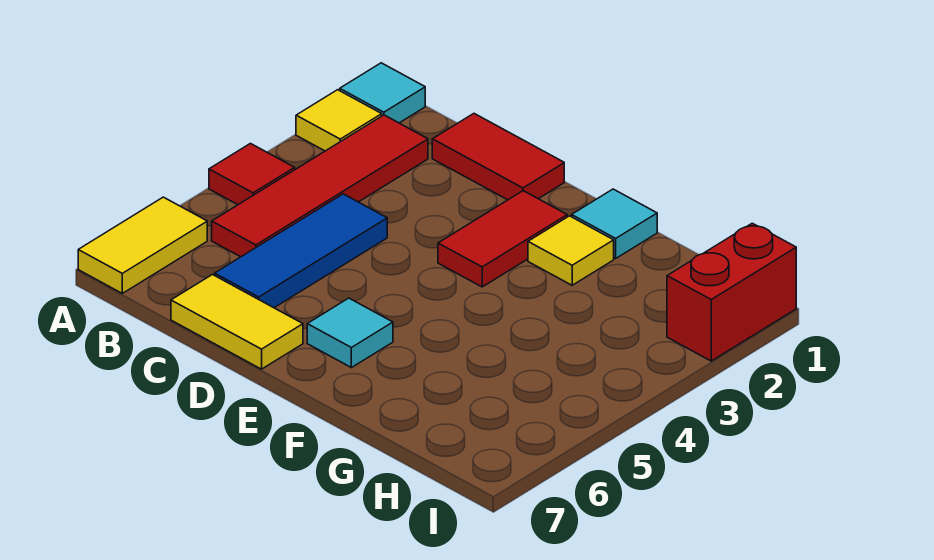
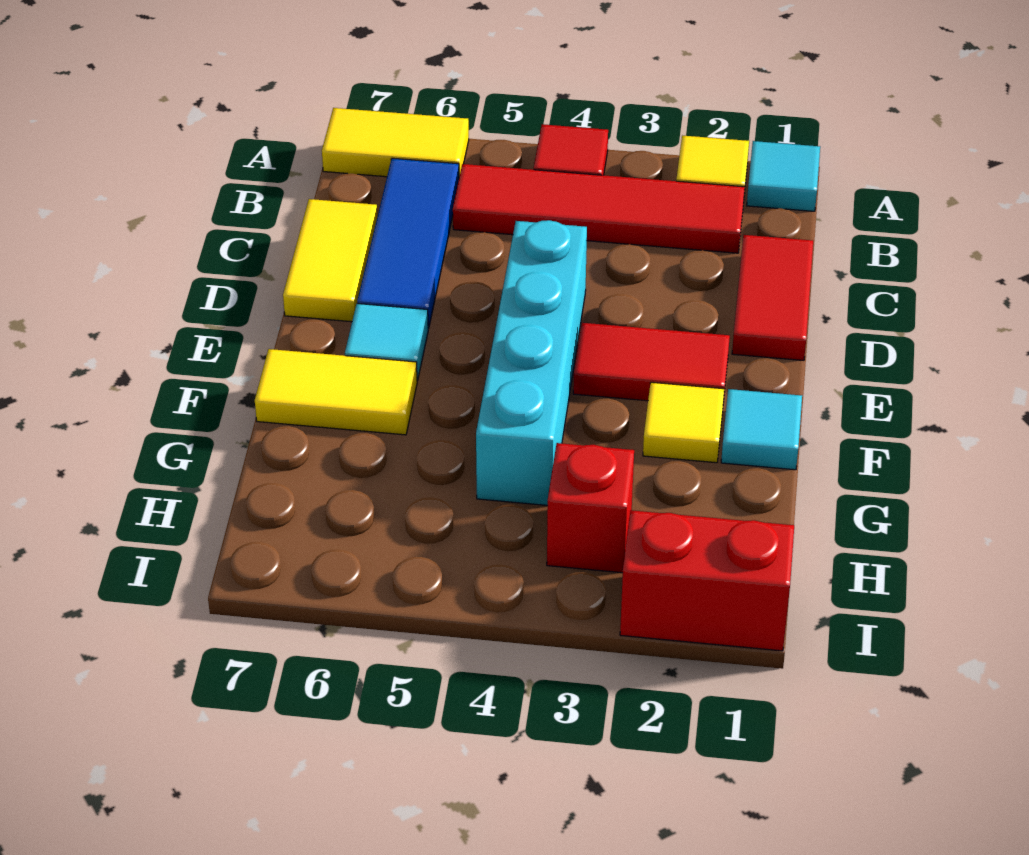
blue tile C4:C6 level 1 -> blue tile B6:D6 level 1
none -> cyan brick D4:G4 level 1
none -> yellow tile F6:F7 level 1
none -> red brick H3 level 1

